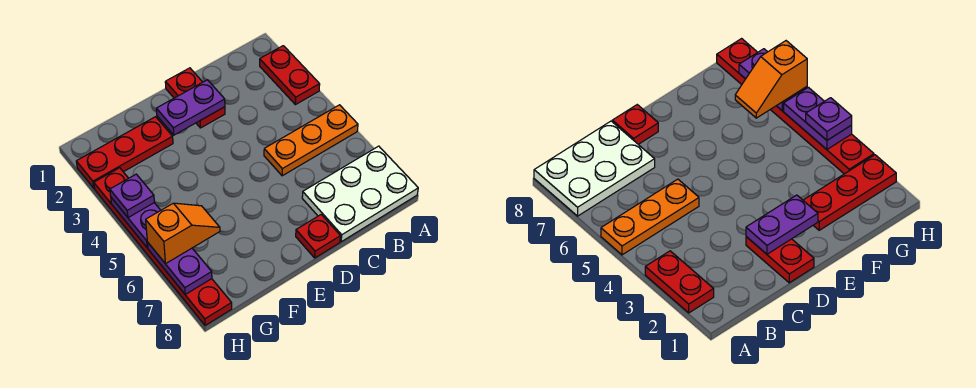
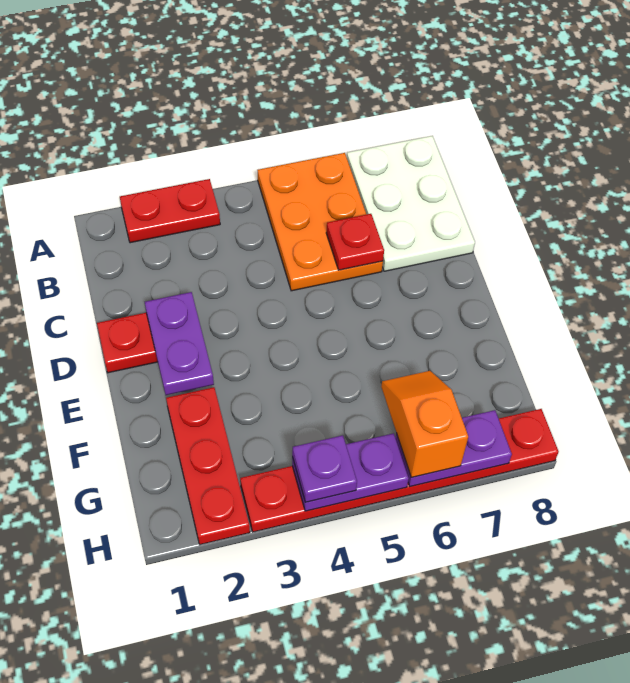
orange plate A5:C5 level 1 -> orange plate A5:C6 level 1
red plate D8 level 1 -> red plate C6 level 2

